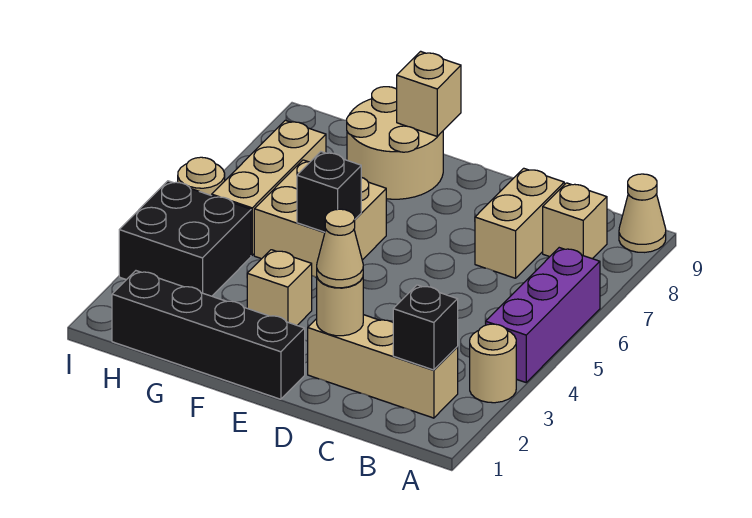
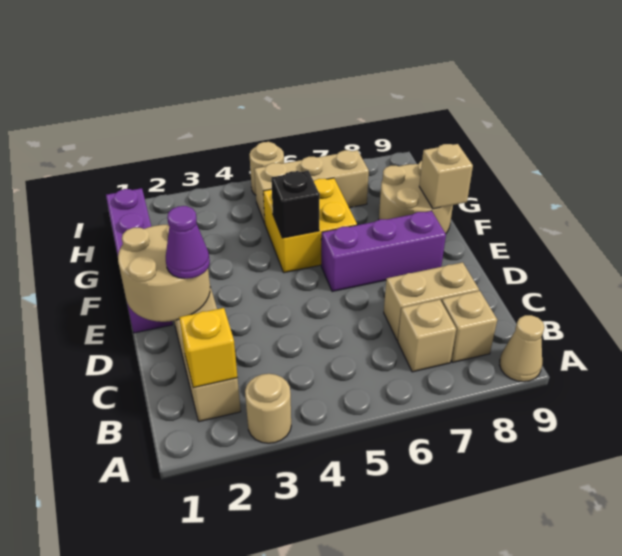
purple brick A4:A6 level 1 -> purple brick E6:E8 level 1
black brick B2 level 2 -> yellow brick B2 level 2
tan round brick D2 level 2 -> tan round brick D1:E2 level 2
tan cone D2 level 3 -> purple cone D2 level 3
black brick E1:H1 level 1 -> purple brick E1:H1 level 1
tan brick F3 level 1 -> tan brick B7 level 1
tan brick F5:G6 level 1 -> yellow brick F5:G6 level 1
black brick H3:I4 level 1 -> none

